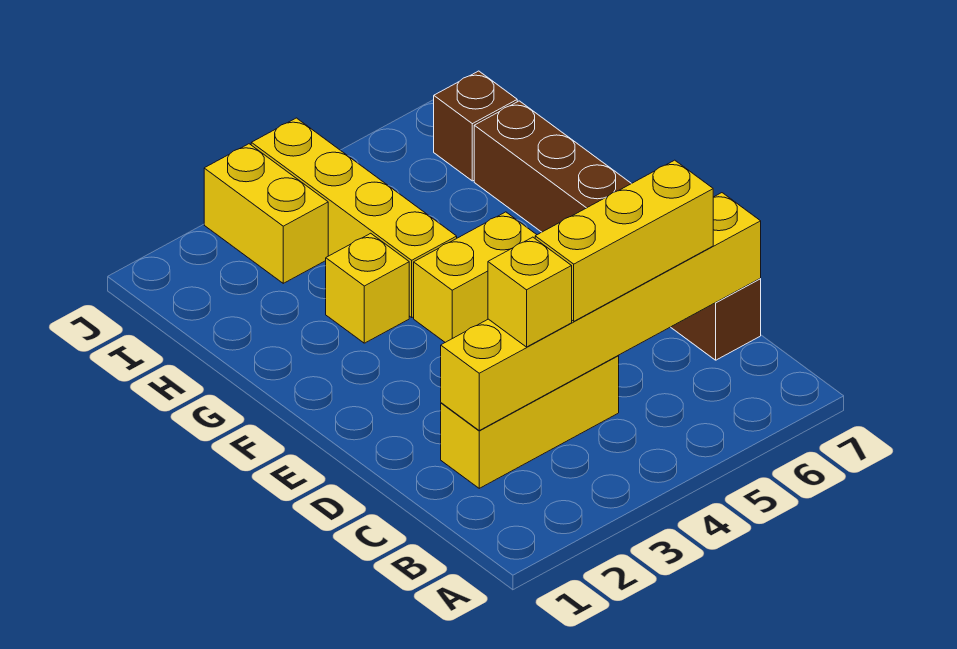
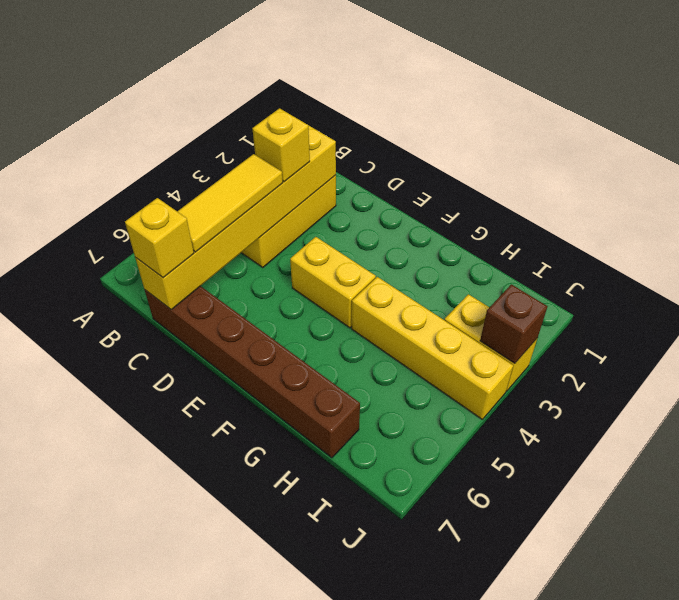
yellow brick C4:C6 level 3 -> yellow tile C4:C6 level 3
yellow brick F4:F5 level 1 -> yellow brick E4:F4 level 1
yellow brick G3 level 1 -> yellow brick C7 level 3
brown brick I7 level 1 -> brown brick J3 level 2

